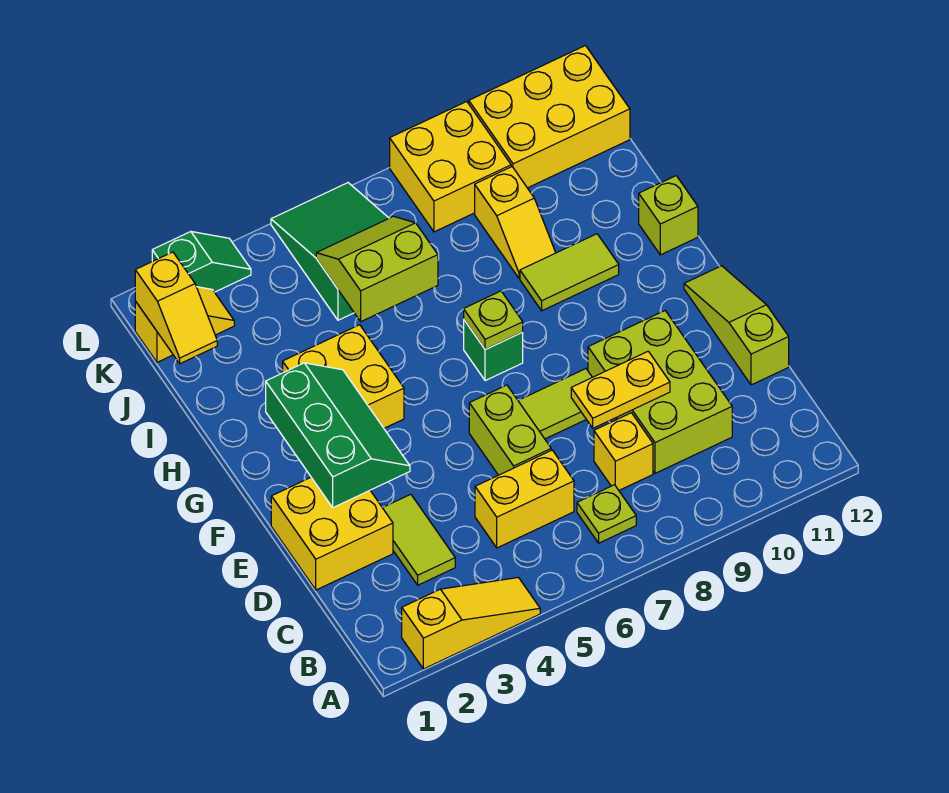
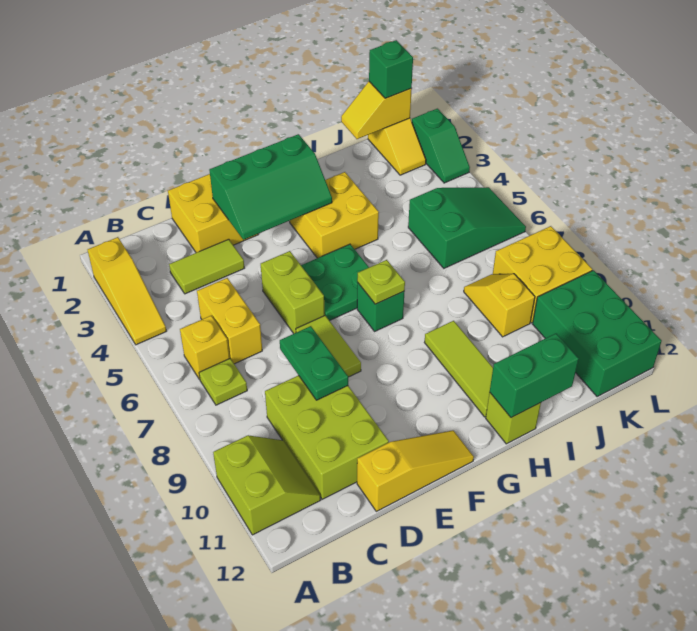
yellow brick C8 level 1 -> yellow brick B6 level 1
lime brick C9:E10 level 1 -> lime brick C9:D11 level 1
lime brick D6:E6 level 1 -> lime brick E5:E6 level 1
yellow plate D8:D9 level 2 -> green plate D8:D9 level 2
lime slope D12:F12 level 1 top D -> yellow slope D12:F12 level 1 top D
none -> green plate F5:G6 level 1
lime tile H9:H10 level 1 -> lime tile H9:H11 level 1
none -> green brick H12:I12 level 2
lime slope I5:J6 level 2 top I -> lime slope A10:B11 level 1 top A
yellow slope I9:J9 level 1 top J -> yellow slope J8:J9 level 1 top 9
none -> green brick K1 level 3
yellow brick K10:L12 level 1 -> green brick K10:L12 level 1

